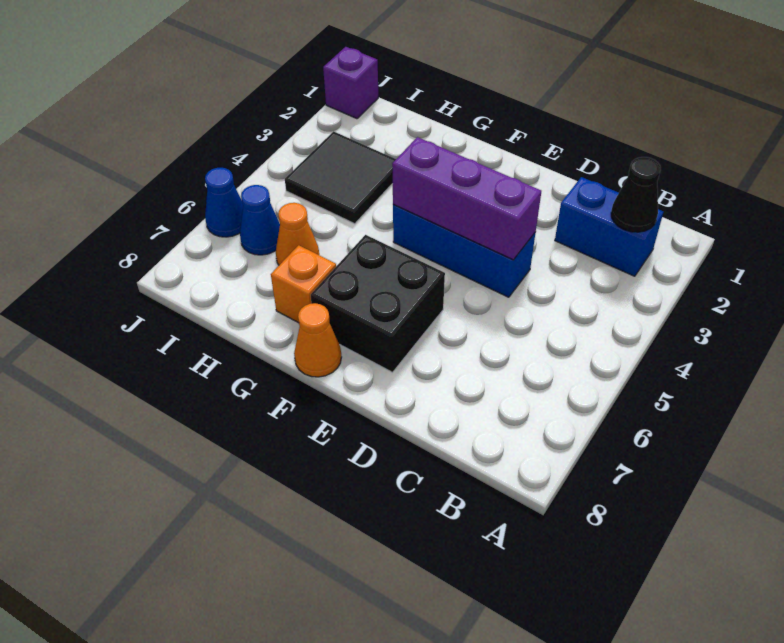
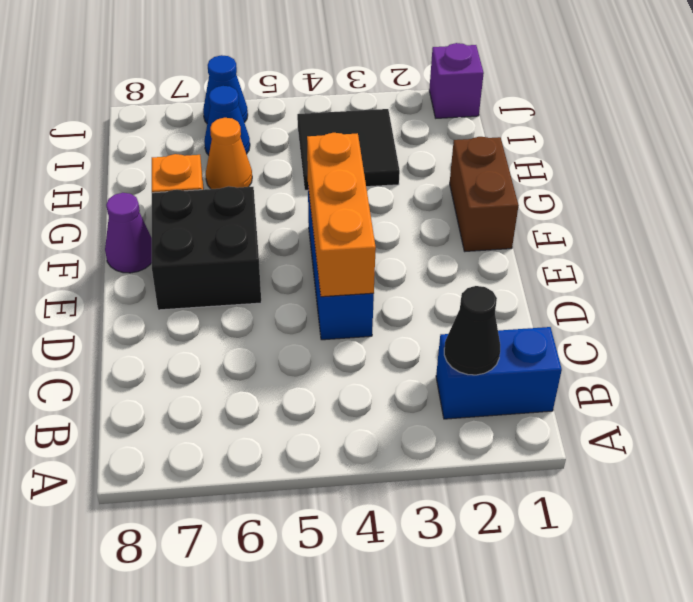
blue brick B2:C2 level 1 -> blue brick B1:B2 level 1
purple brick D4:F4 level 2 -> orange brick D4:F4 level 2
none -> brown brick F1:G1 level 1
orange cone F8 level 1 -> purple cone F8 level 1

